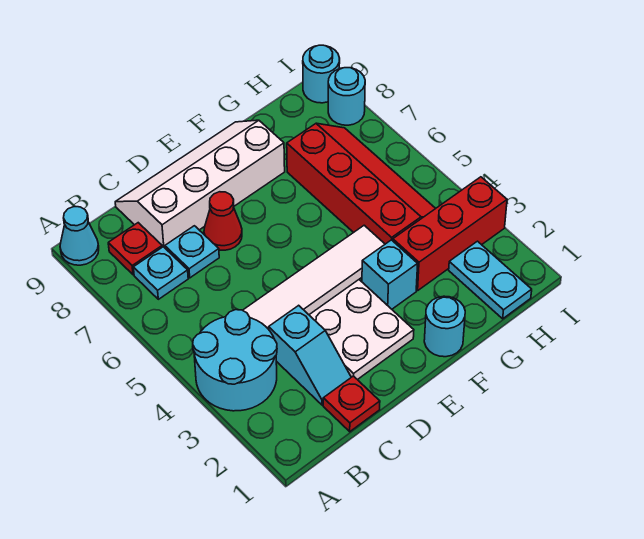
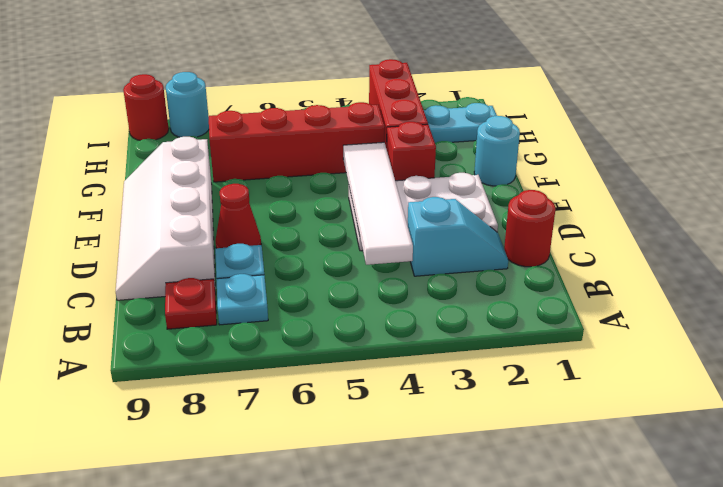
cyan round brick A3:B4 level 1 -> none
cyan cone A9 level 1 -> none
red plate C1 level 1 -> red round brick C1 level 1
cyan brick F3 level 1 -> red brick F3 level 1
cyan round brick I9 level 1 -> red round brick I9 level 1

